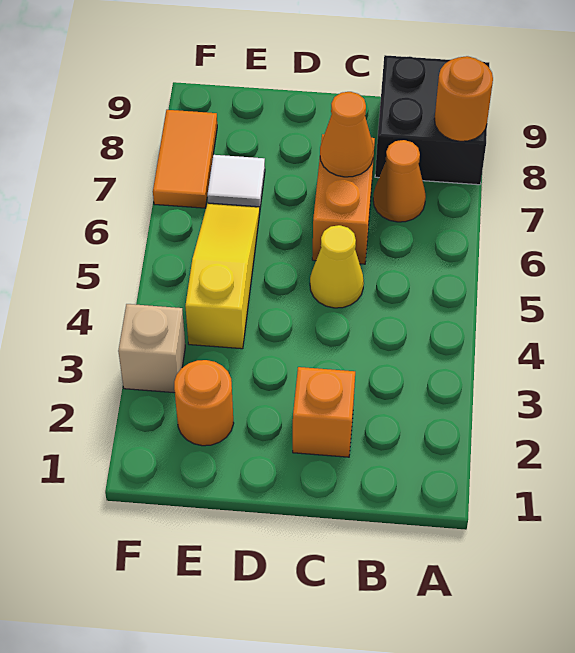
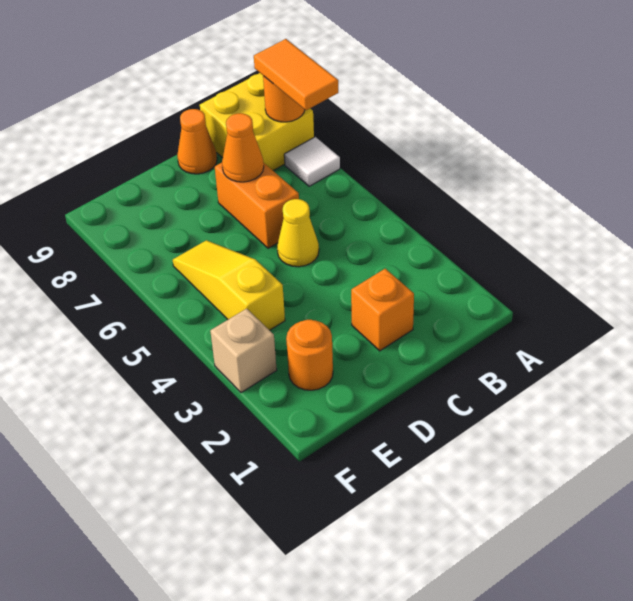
black brick A8:B9 level 1 -> yellow brick A8:B9 level 1
orange cone B7 level 1 -> orange cone C9 level 1
white tile E7 level 1 -> white tile A7 level 1
orange tile F7:F8 level 1 -> orange tile A7:A8 level 3

